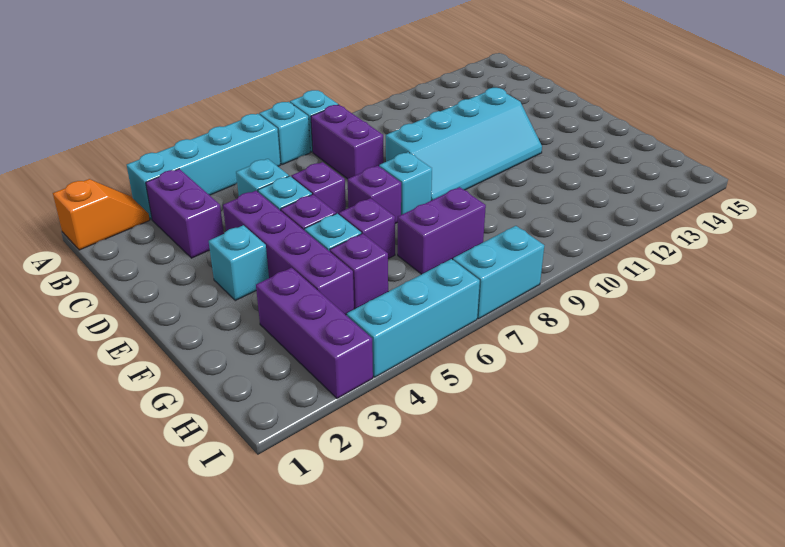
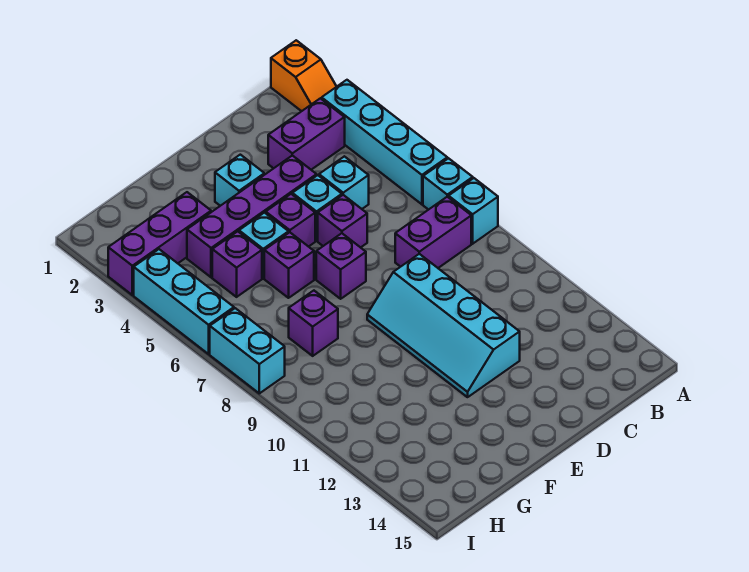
cyan brick E8 level 1 -> none
purple brick G7:G8 level 1 -> purple brick G8 level 1

